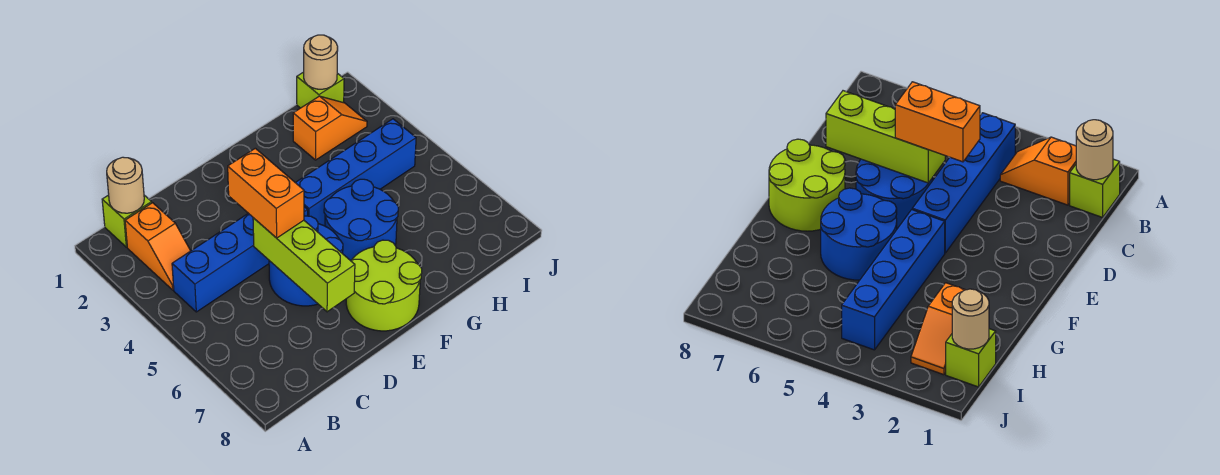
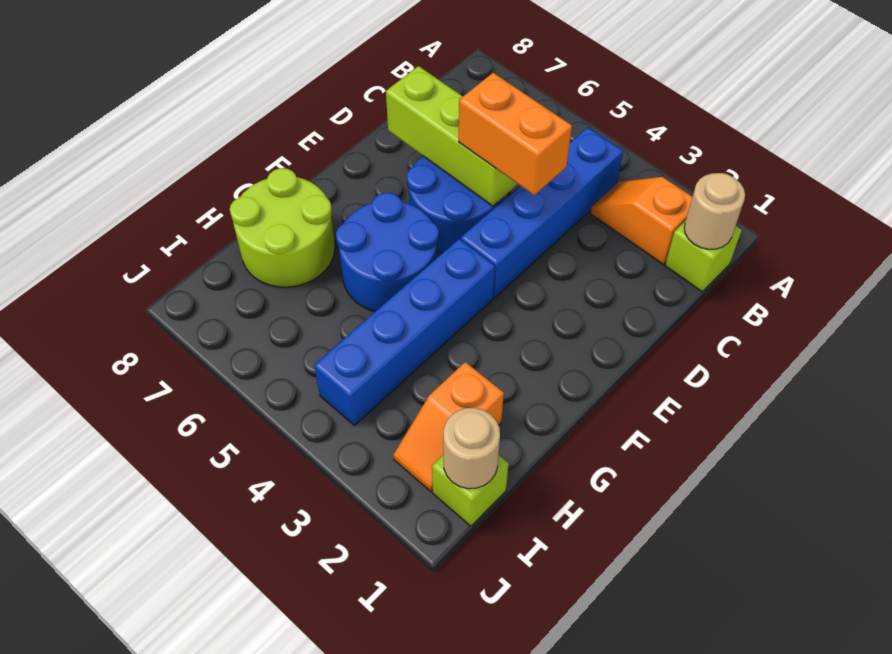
lime round brick E7:F8 level 1 -> lime round brick G7:H8 level 1

